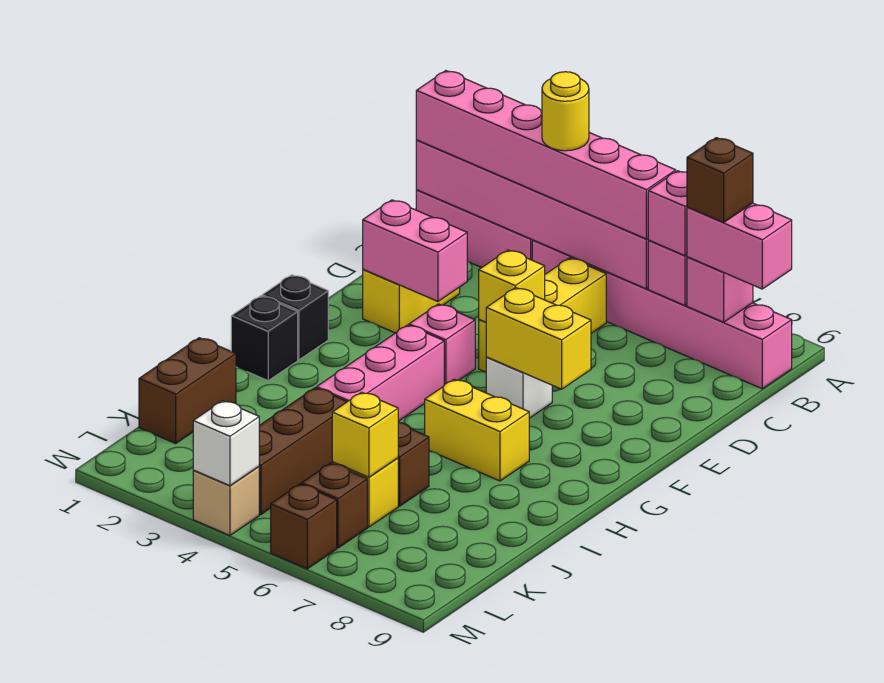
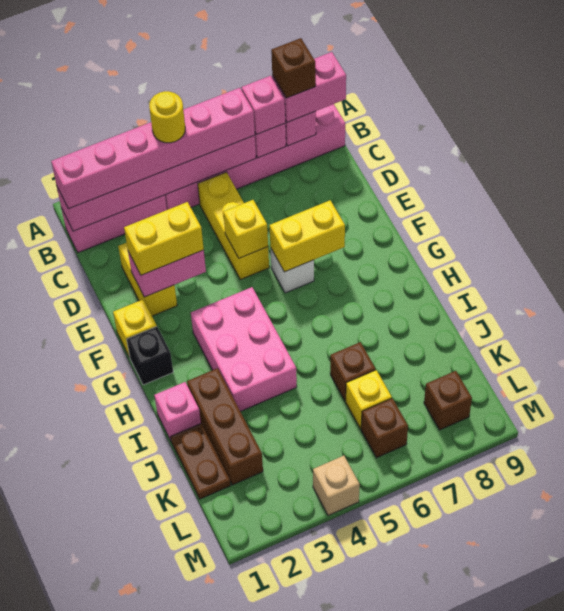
pink brick F4 level 1 -> pink brick I1 level 1
pink brick G4:I4 level 1 -> pink brick G3:I4 level 1
black brick H1 level 1 -> none
yellow brick H6:H7 level 1 -> yellow brick E2:E3 level 3
brown brick J1:K1 level 1 -> brown plate J1:K1 level 1
brown brick J4:L4 level 1 -> brown brick I2:K2 level 1
yellow brick K6 level 2 -> yellow brick F1 level 1
white brick M4 level 2 -> none
brown brick M6 level 1 -> brown brick L8 level 1

